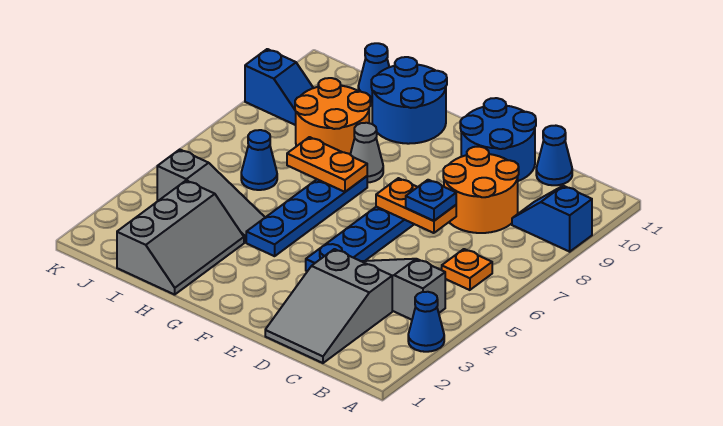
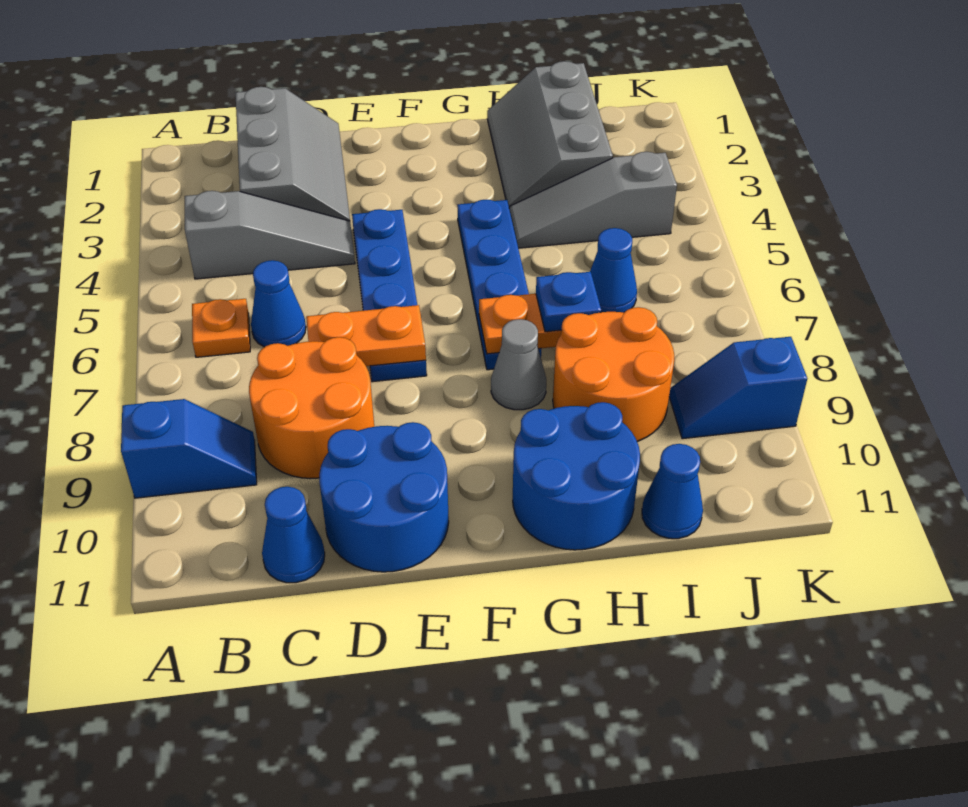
blue cone A3 level 1 -> blue cone C6 level 1
grey slope C1:D3 level 1 top 3 -> grey slope C1:D3 level 1 top C
blue plate D7 level 3 -> blue plate H7 level 3

